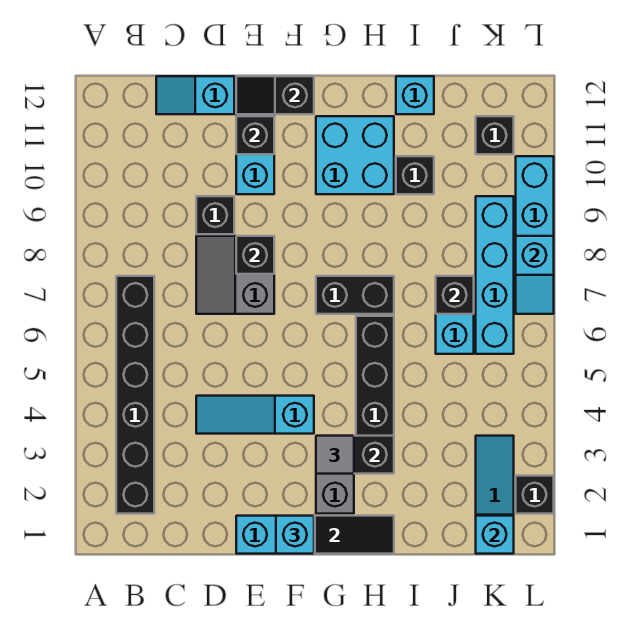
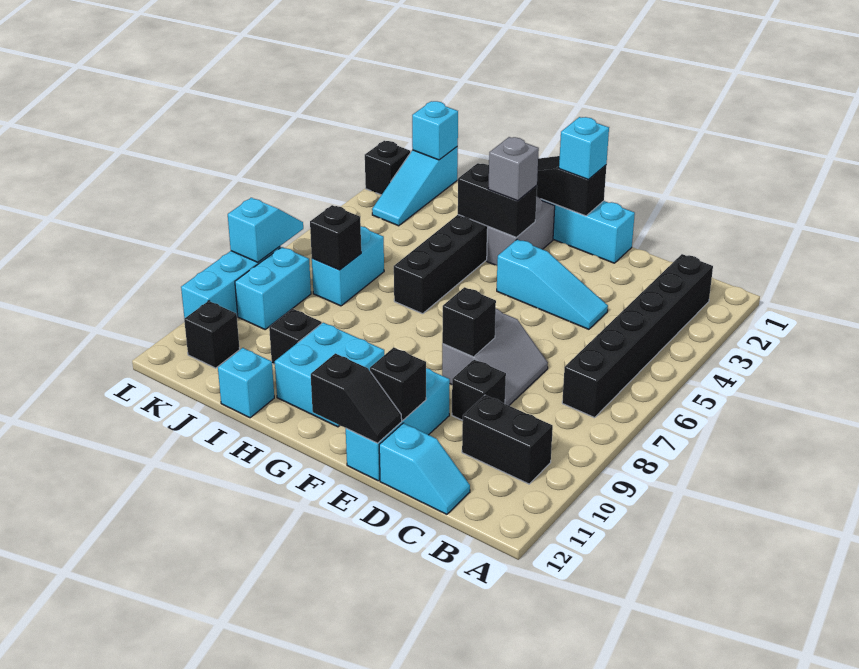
grey tile G3 level 3 -> grey brick G3 level 3
black brick G7:H7 level 1 -> black brick B10:C10 level 1
cyan brick K6:K9 level 1 -> cyan brick K8:K9 level 1

